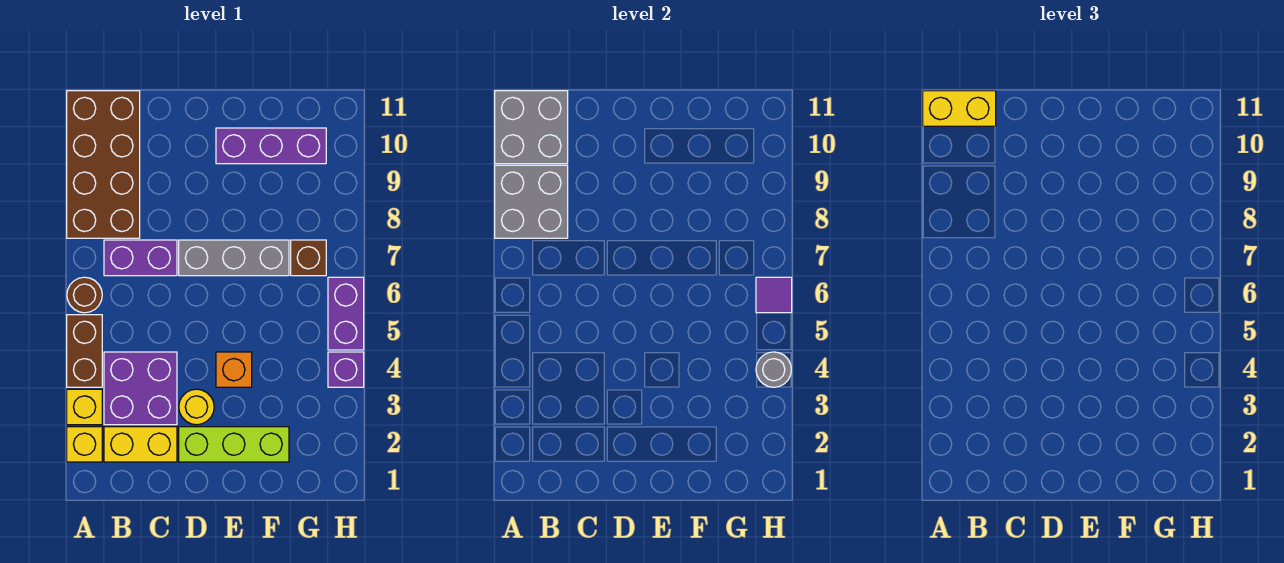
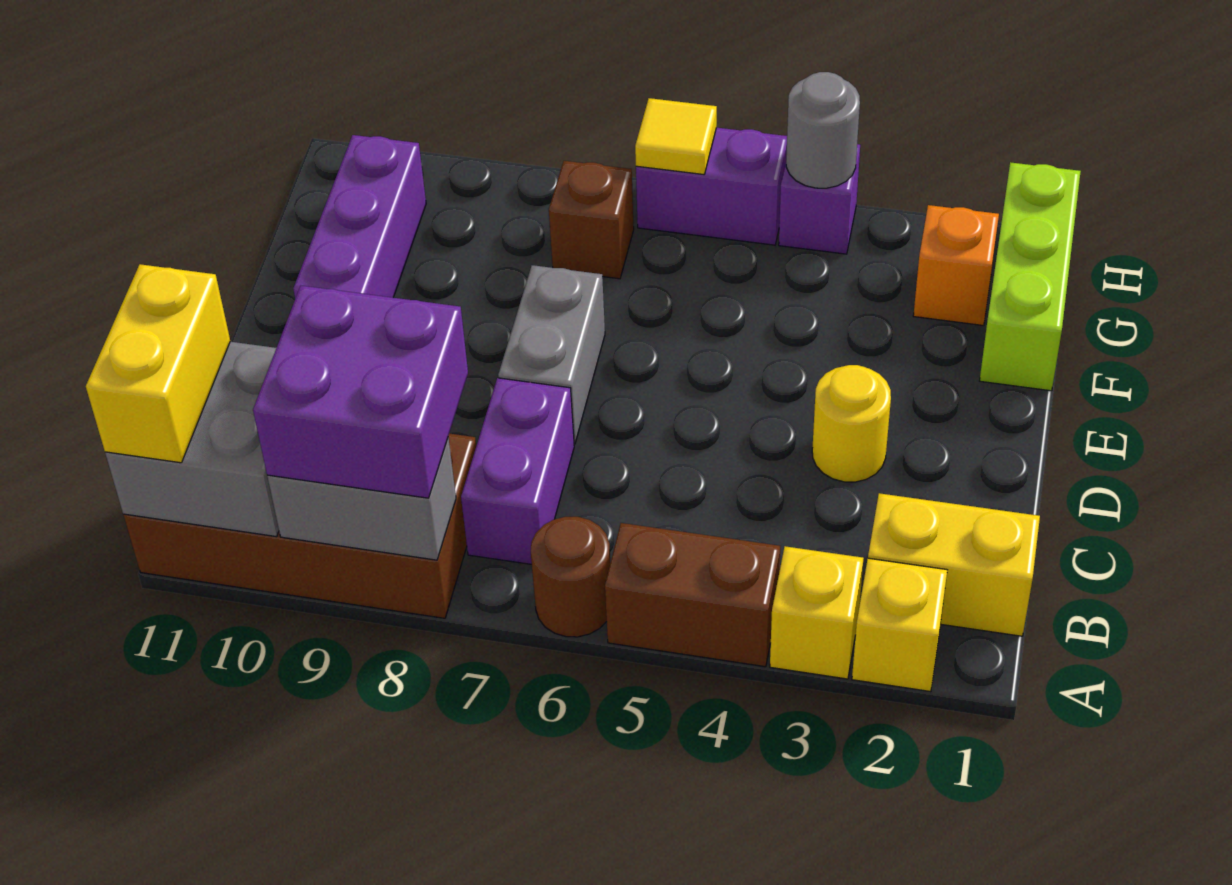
grey brick A8:B9 level 2 -> grey brick A8:A9 level 2
yellow brick B2:C2 level 1 -> yellow brick B1:B2 level 1
purple brick B3:C4 level 1 -> purple brick A8:B9 level 3
lime brick D2:F2 level 1 -> lime brick F1:H1 level 1
grey brick D7:F7 level 1 -> grey brick D7:E7 level 1
orange brick E4 level 1 -> orange brick G2 level 1
purple tile H6 level 2 -> yellow tile H6 level 2

